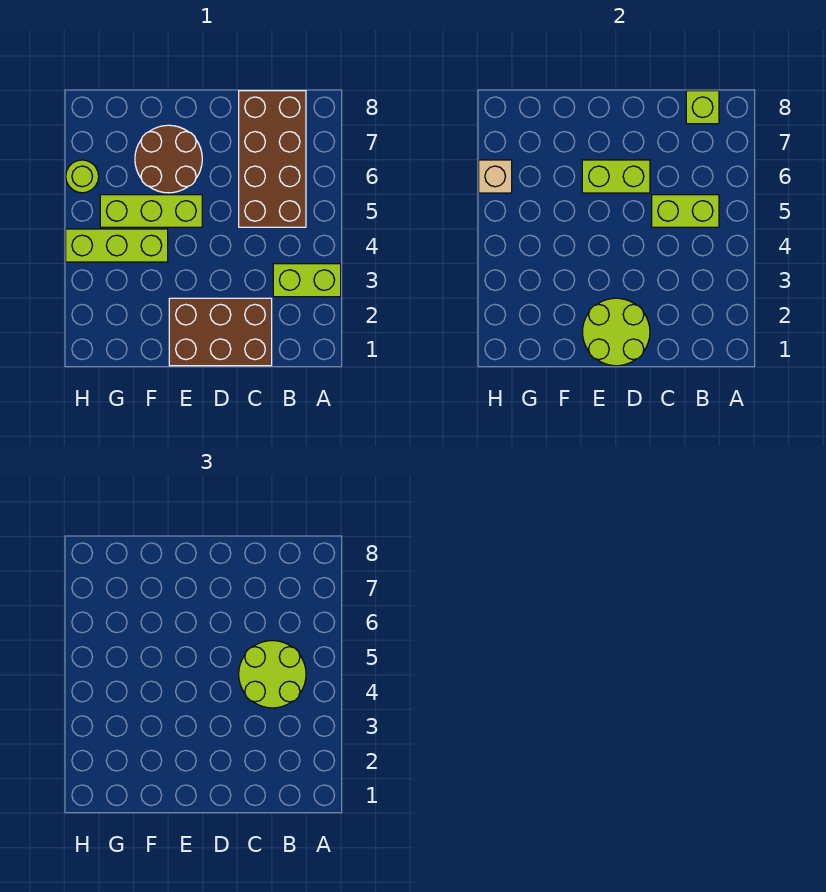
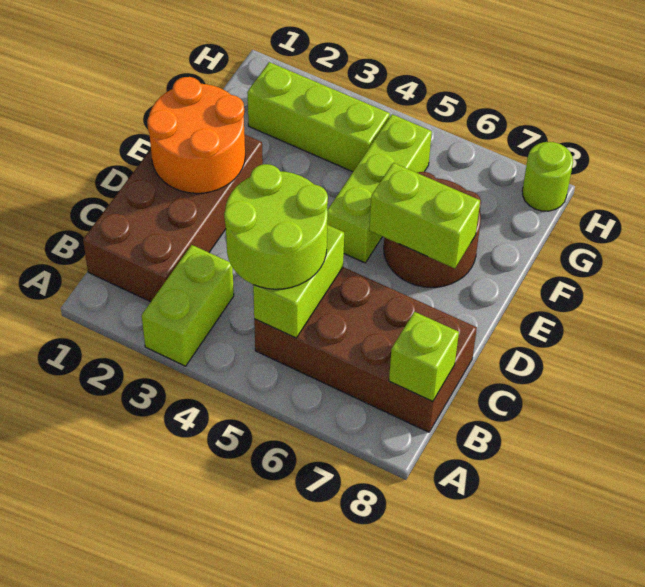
brown brick C1:E2 level 1 -> brown brick B1:E2 level 1
lime round brick D1:E2 level 2 -> orange round brick D1:E2 level 2
lime brick D6:E6 level 2 -> lime brick E6:E7 level 2
lime brick F4:H4 level 1 -> lime brick G2:G4 level 1
lime round brick H6 level 1 -> lime round brick H8 level 1
tan brick H6 level 2 -> none

